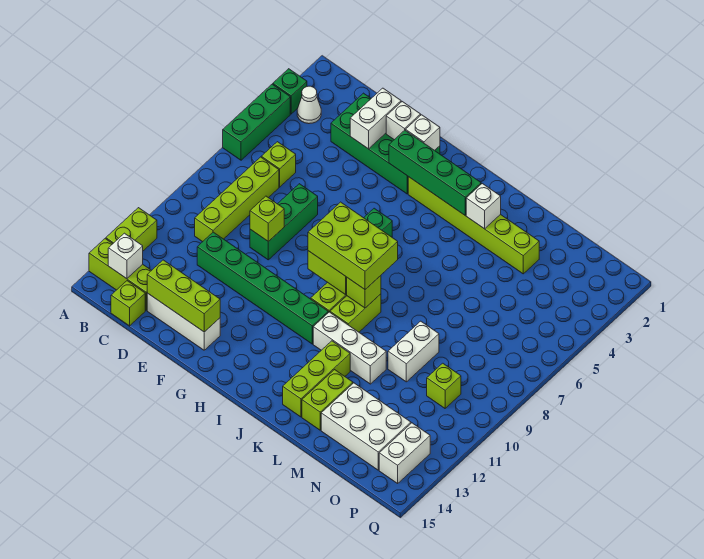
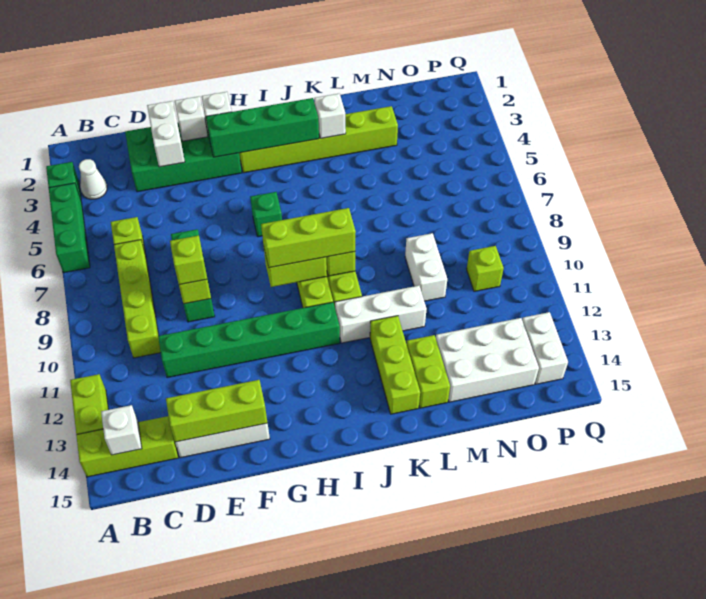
lime brick C15 level 1 -> lime brick E9 level 3
lime brick H8:J9 level 3 -> lime brick H9:J9 level 3

